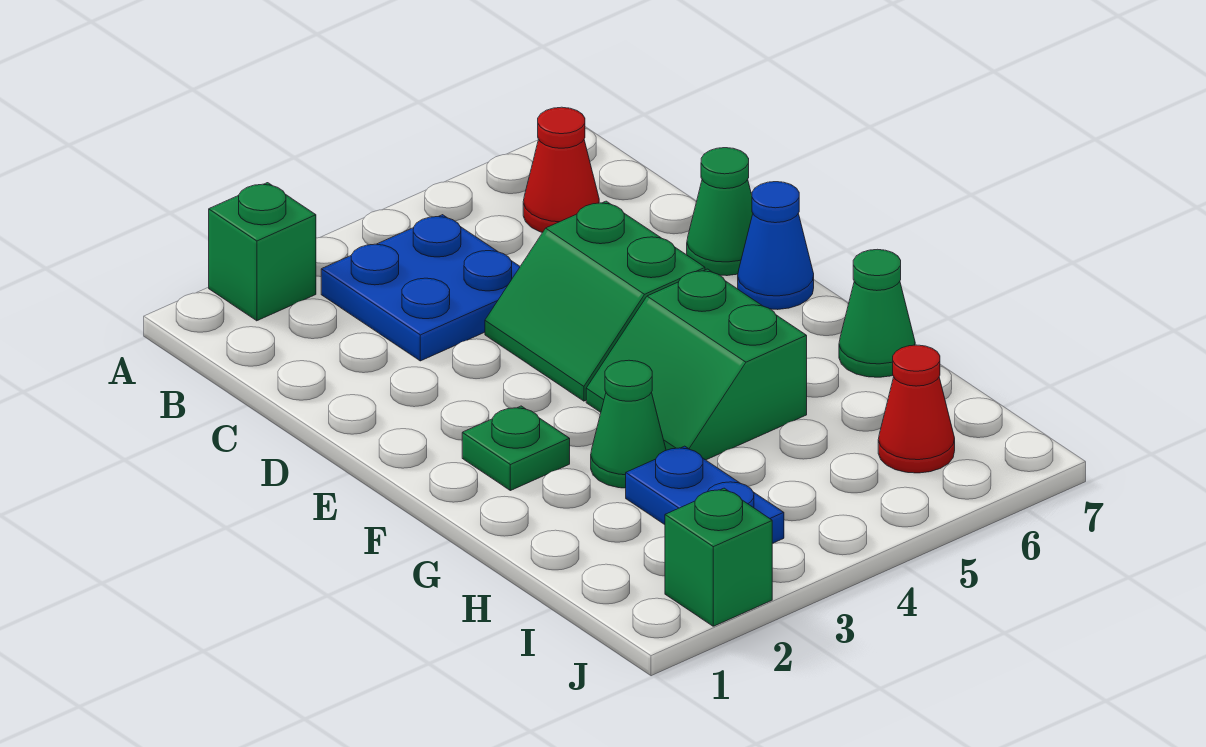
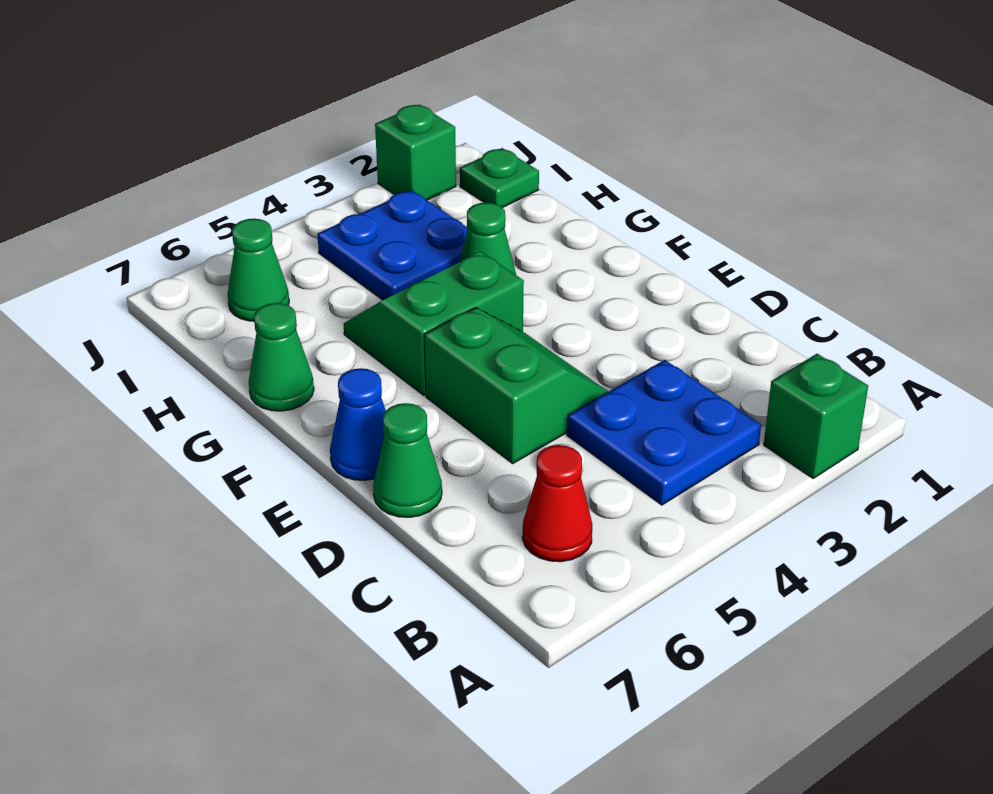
green plate F2 level 1 -> green plate I1 level 1
green slope F4:G5 level 1 top 5 -> green slope F4:G5 level 1 top F
blue plate H3:I3 level 1 -> blue plate H3:I4 level 1
red cone I6 level 1 -> green cone I6 level 1

